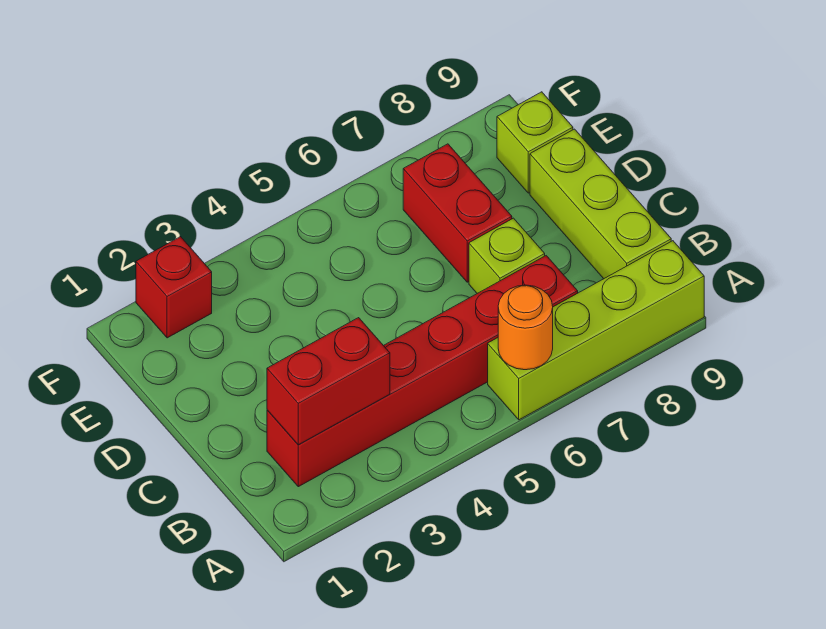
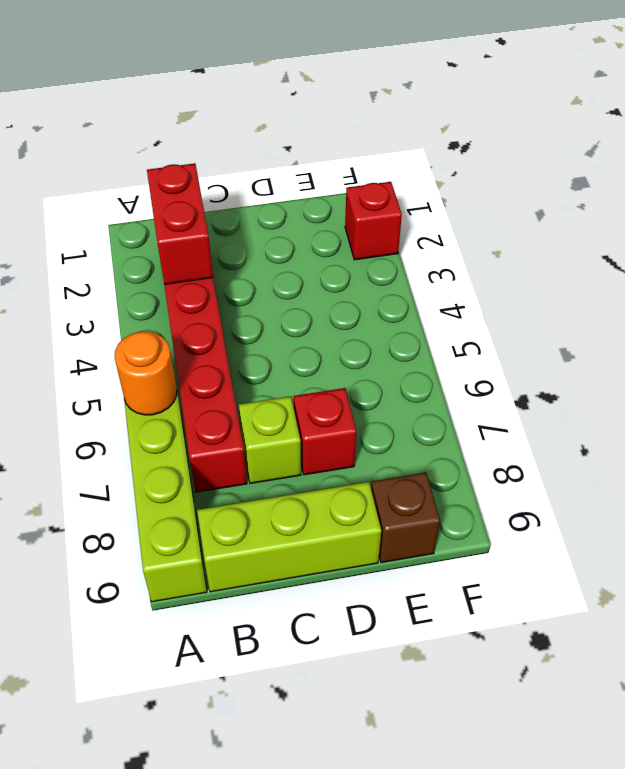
red brick D7:E7 level 1 -> red brick D7 level 1
lime brick E9 level 1 -> brown brick E9 level 1

